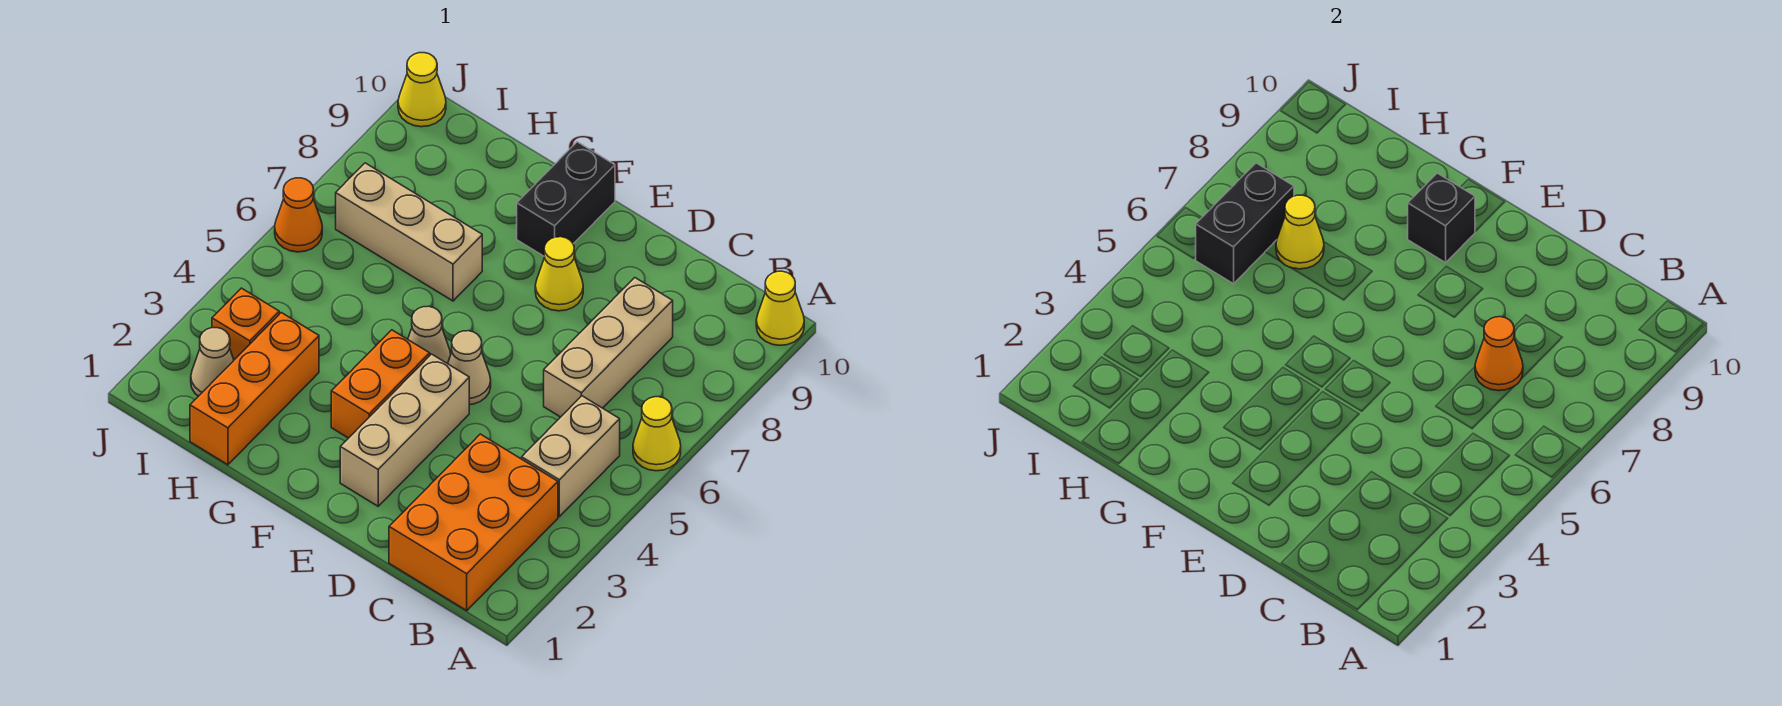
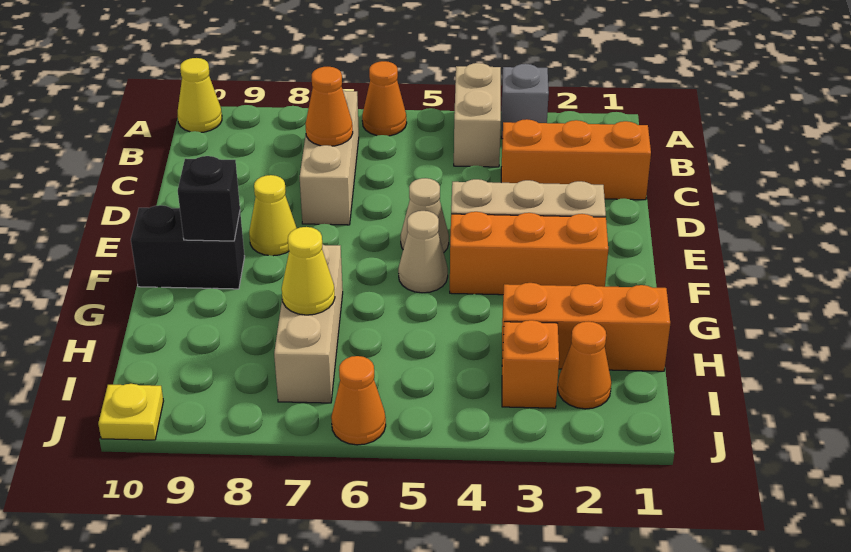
none -> grey brick A3 level 1
yellow cone A6 level 1 -> orange cone A6 level 1
orange brick B1:C3 level 1 -> orange brick C1:C3 level 1
tan brick B4:B5 level 1 -> tan brick A4:B4 level 1
tan brick C6:C8 level 1 -> tan brick B7:D7 level 1
orange brick F3:F4 level 1 -> orange brick F2:F4 level 1
tan cone I2 level 1 -> orange cone I2 level 1
black brick I6:I7 level 2 -> none
yellow cone J10 level 1 -> yellow plate J10 level 1

